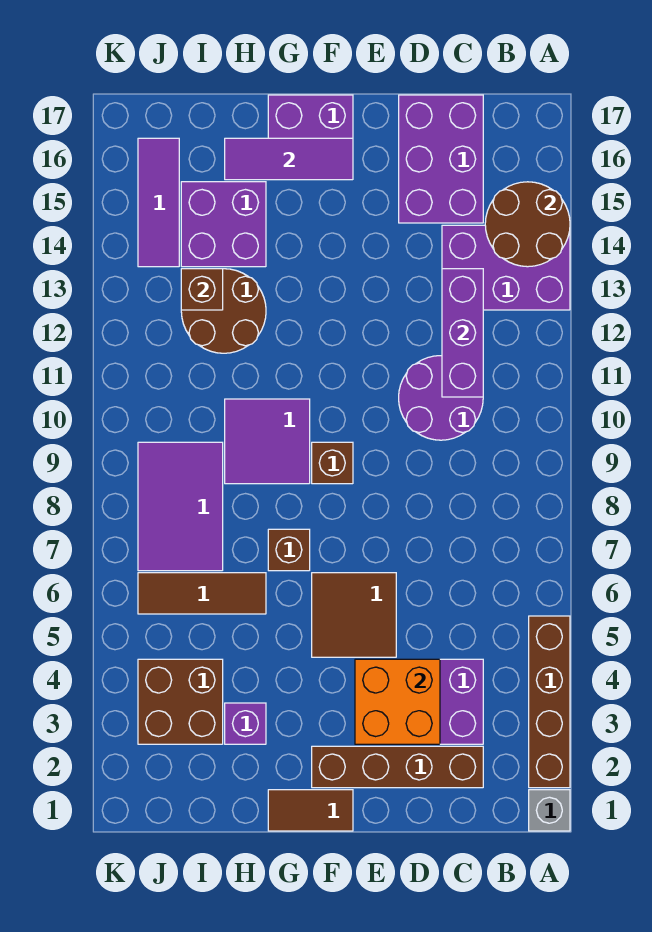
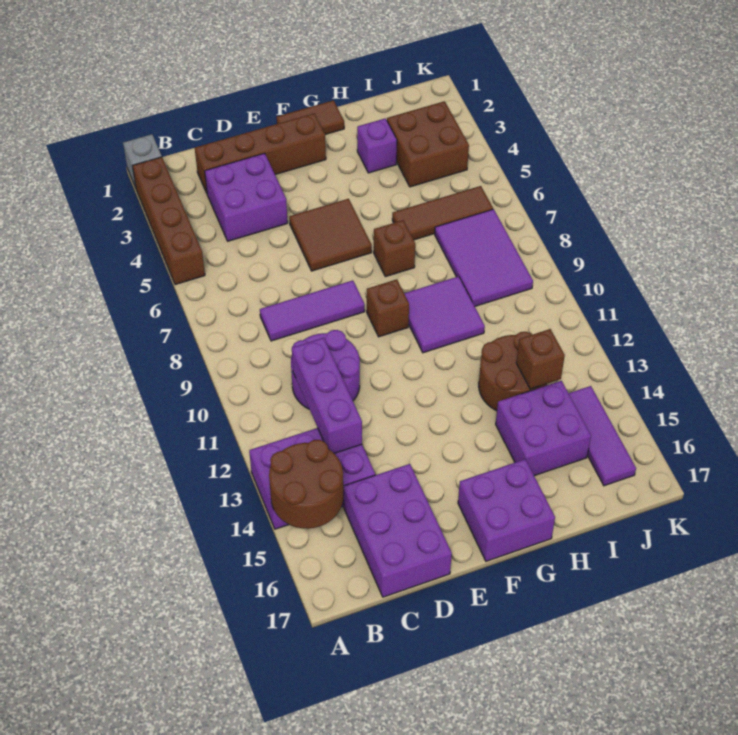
orange brick D3:E4 level 2 -> none
purple tile F16:H16 level 2 -> purple tile C8:E8 level 1

